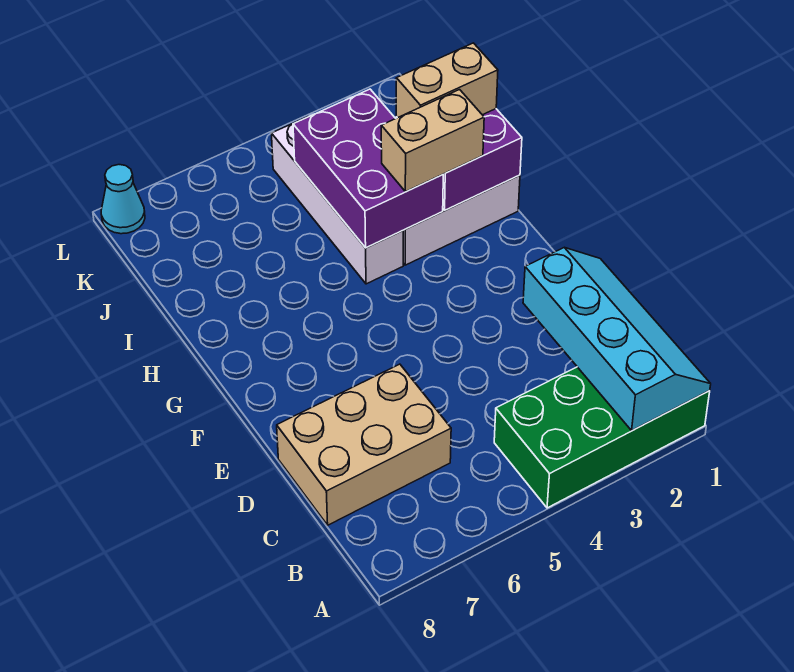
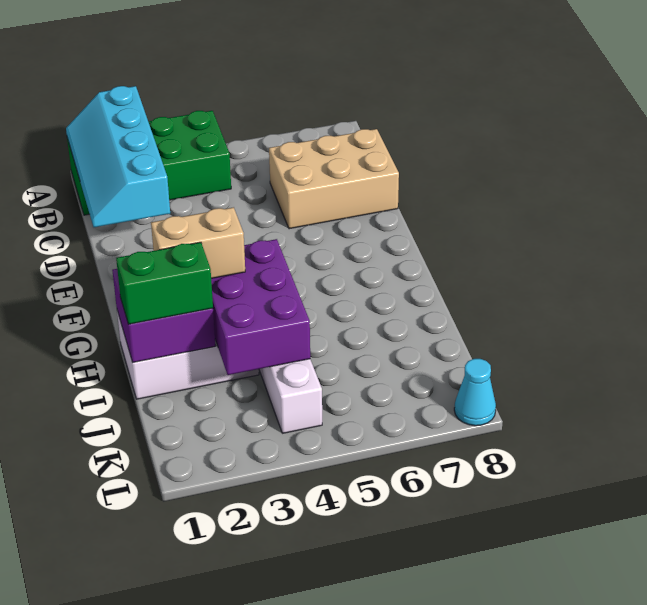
tan brick I1:I2 level 3 -> green brick I1:I2 level 3

